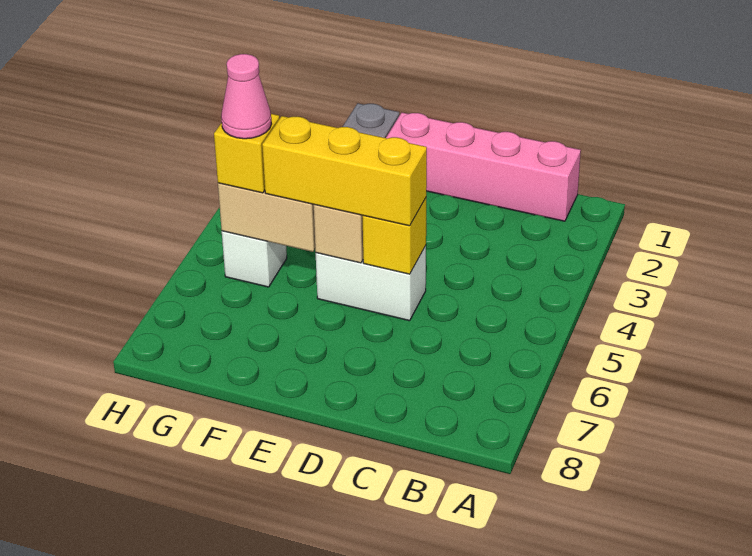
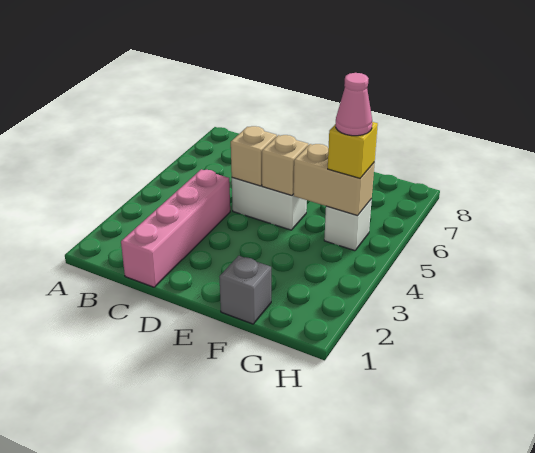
pink brick B1:E1 level 1 -> pink brick C1:C4 level 1
yellow brick D5 level 2 -> tan brick D5 level 2
yellow brick D5:F5 level 3 -> none

